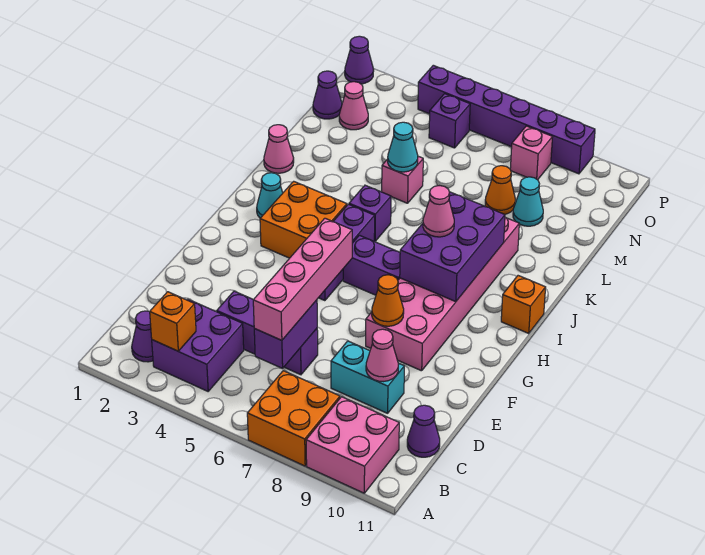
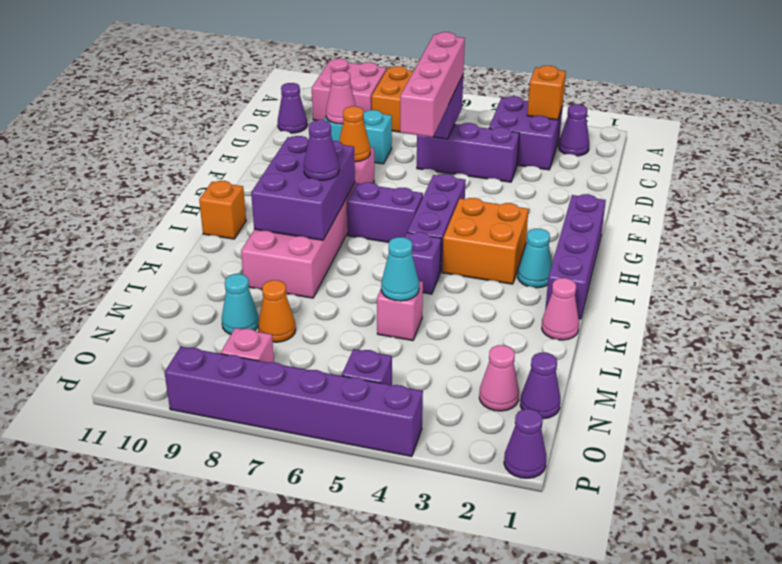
none -> purple brick G1:J1 level 1
pink cone I8 level 3 -> purple cone I8 level 3

